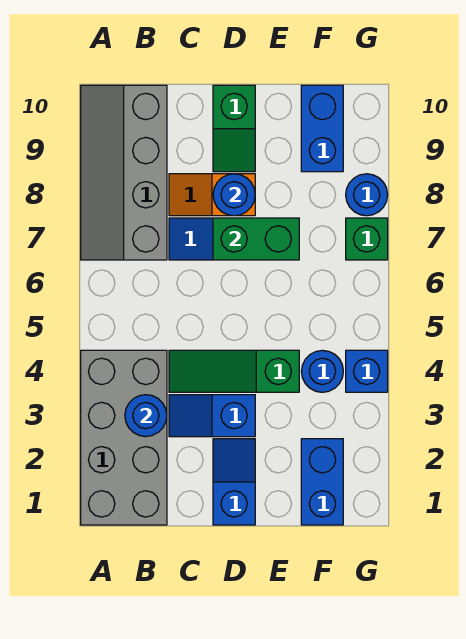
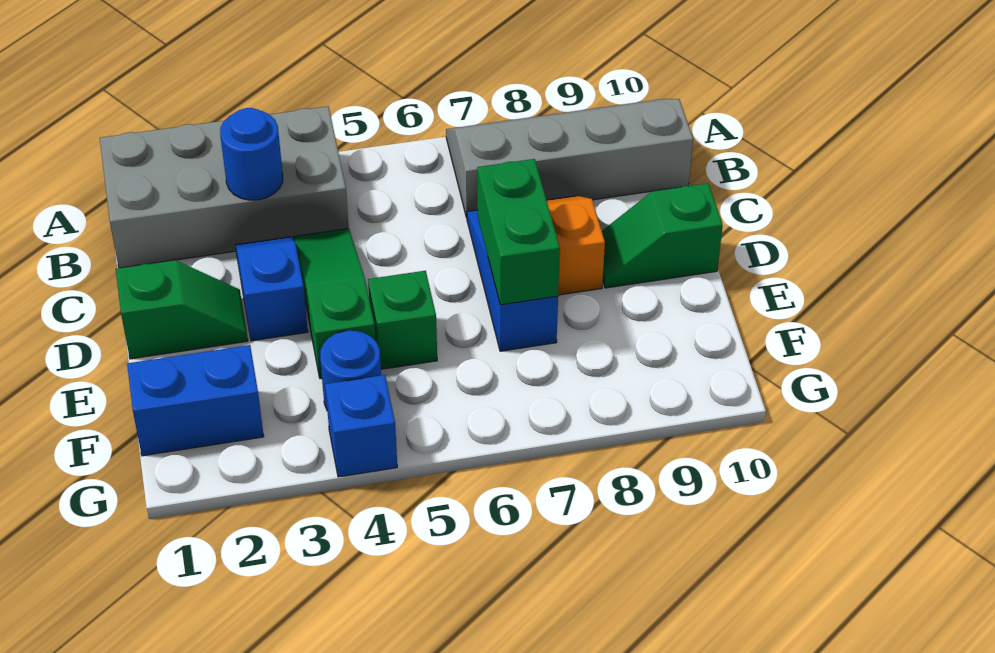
blue slope D1:D2 level 1 top 1 -> green slope D1:D2 level 1 top 1
blue round brick D8 level 2 -> none
blue brick F9:F10 level 1 -> none
green brick G7 level 1 -> green brick E5 level 1
blue round brick G8 level 1 -> none

